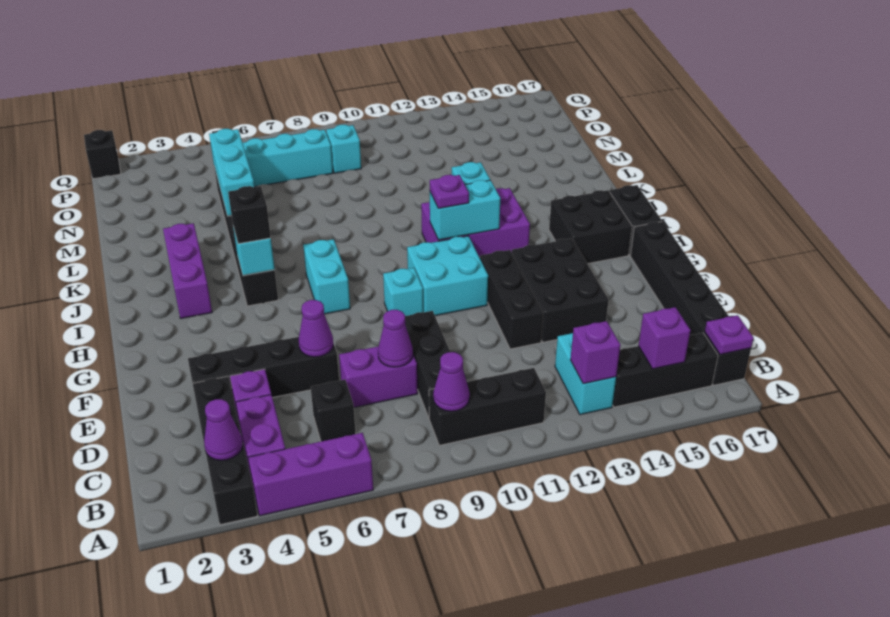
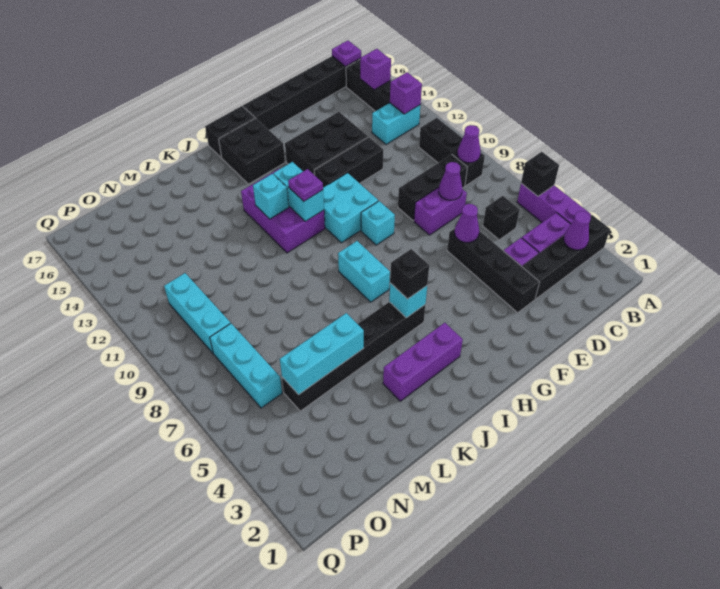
purple brick D7:D8 level 1 -> purple brick D8:E8 level 1
cyan brick H7:I7 level 1 -> cyan brick I7:I8 level 1
cyan brick O9 level 1 -> cyan brick O9:O11 level 1
black brick Q1 level 1 -> black brick A6 level 2

